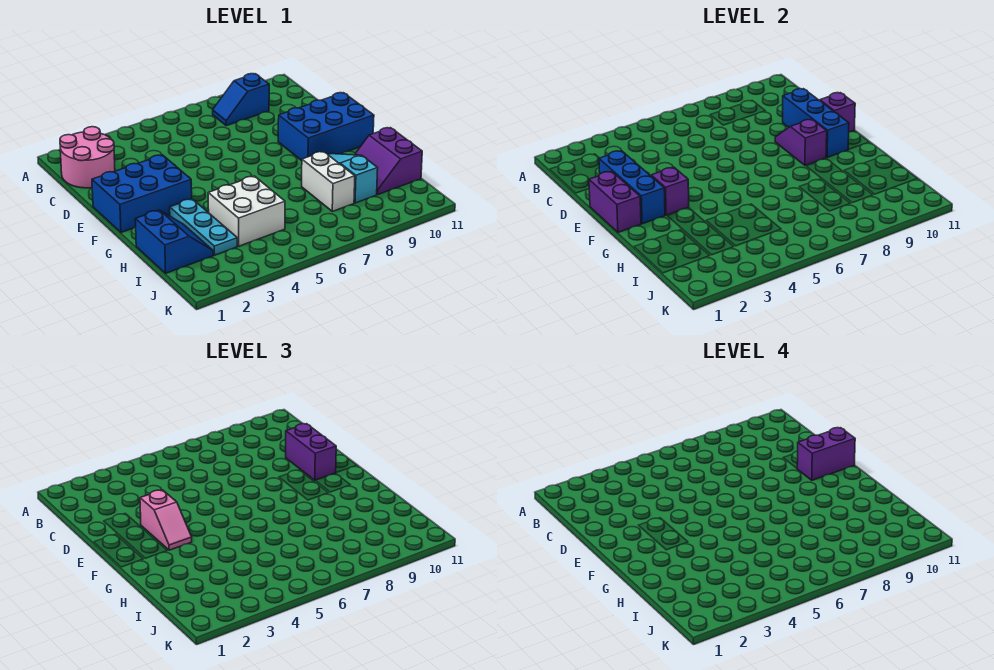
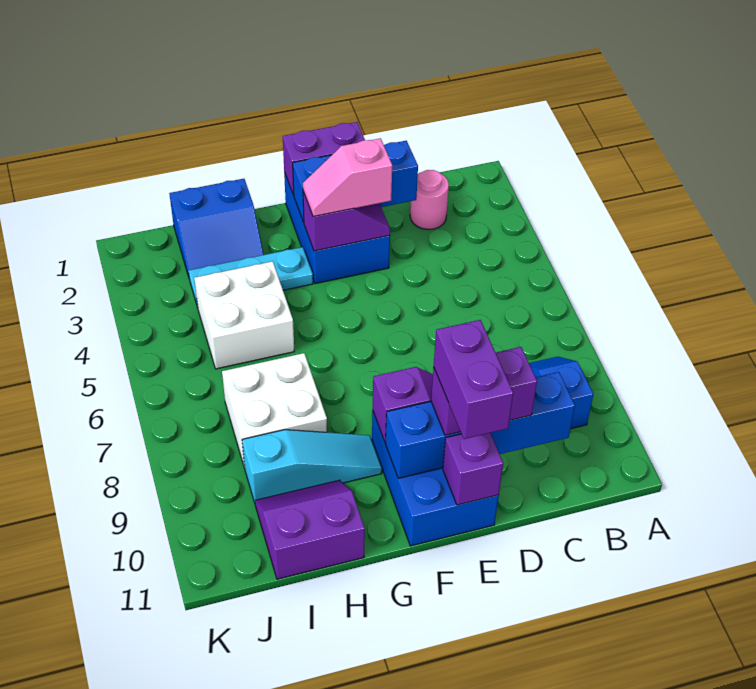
pink round brick B1:C2 level 1 -> pink round brick C2 level 1
blue brick D10:F10 level 2 -> blue brick C10:F10 level 2
white brick H8:I8 level 1 -> white brick H7:I8 level 1

